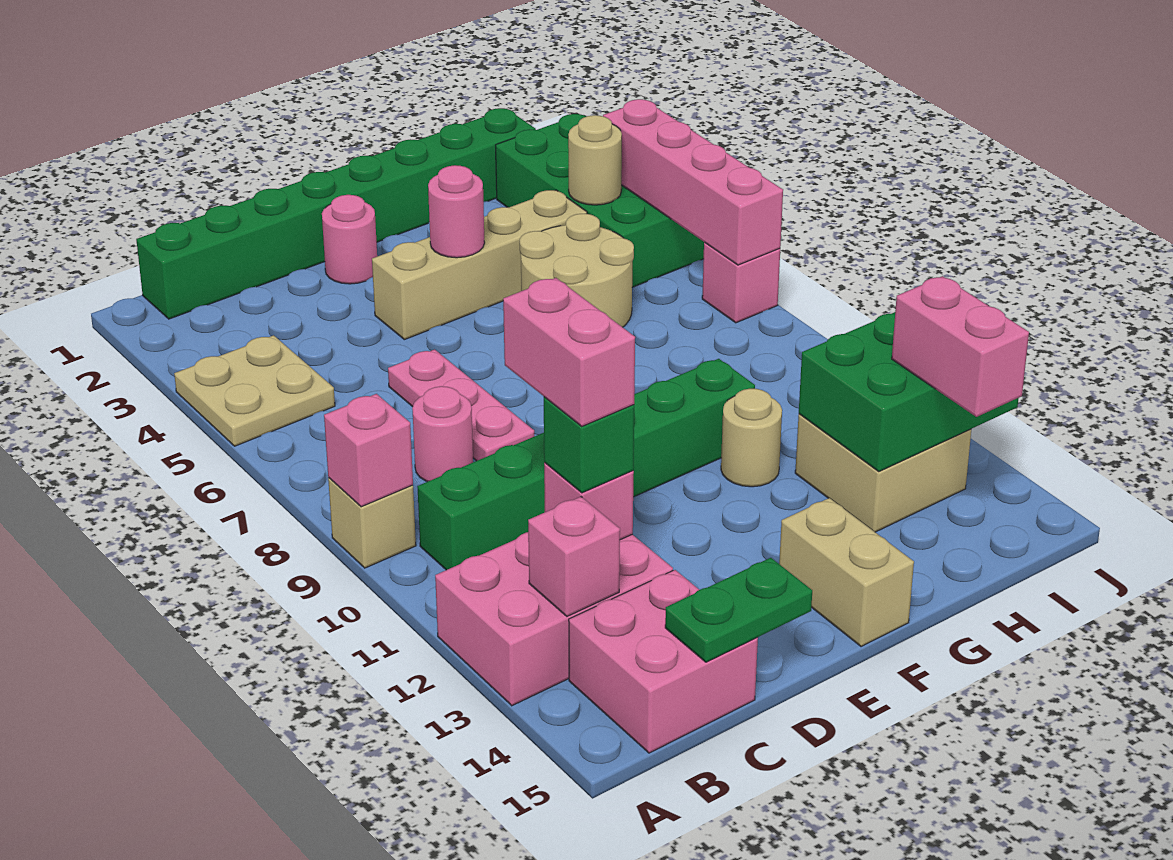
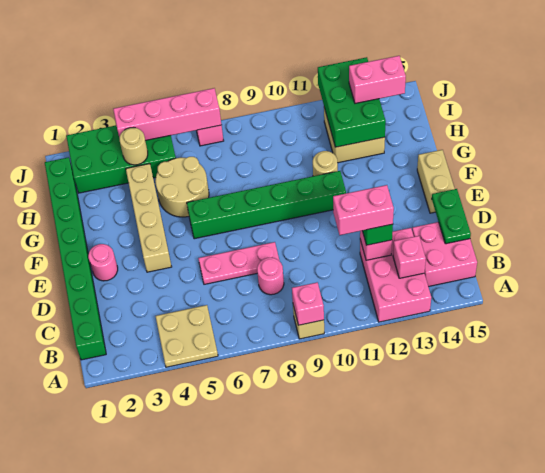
green brick B10:G10 level 1 -> green brick F6:F11 level 1
pink round brick F4 level 2 -> none
tan brick F14:F15 level 1 -> tan brick E15:F15 level 1

